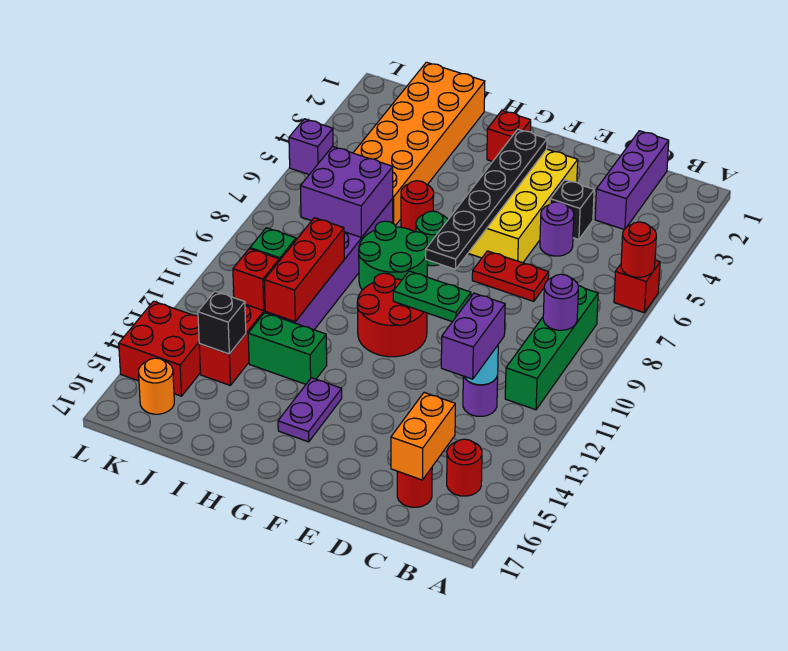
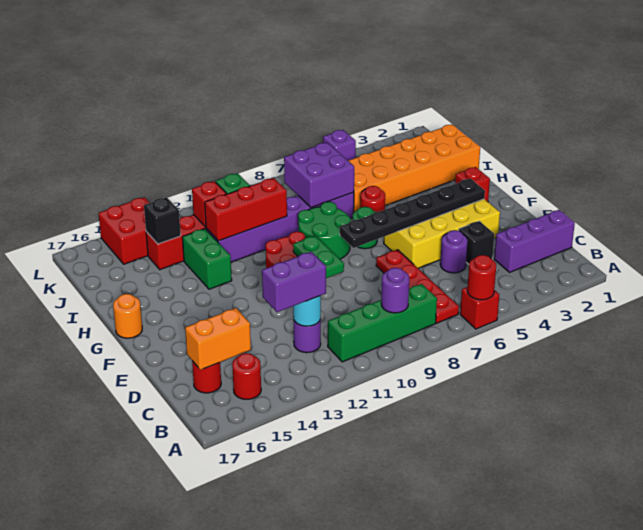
red plate D7:E7 level 1 -> red plate B7:E7 level 1
purple plate G14:G15 level 1 -> none
orange round brick K16 level 1 -> orange round brick G17 level 1

